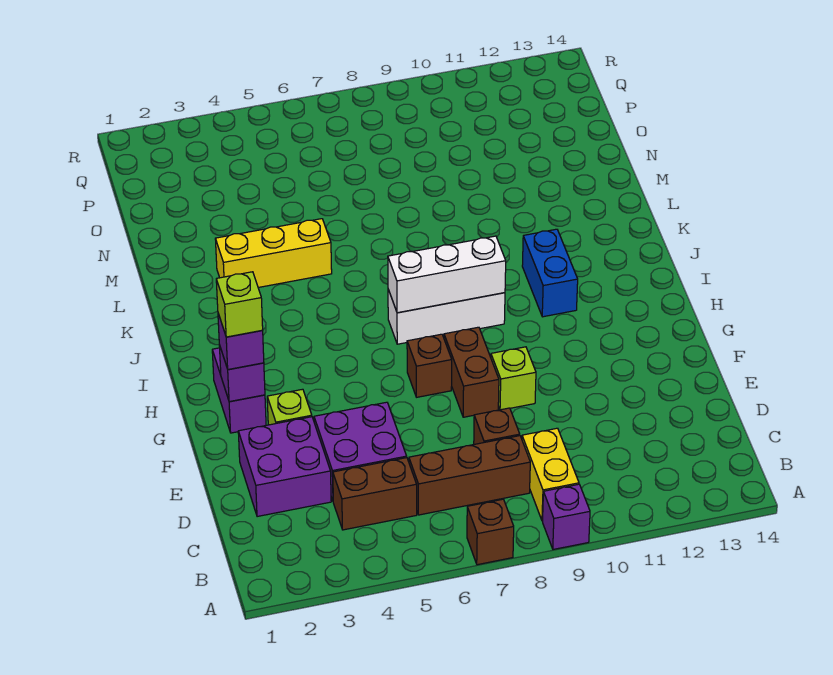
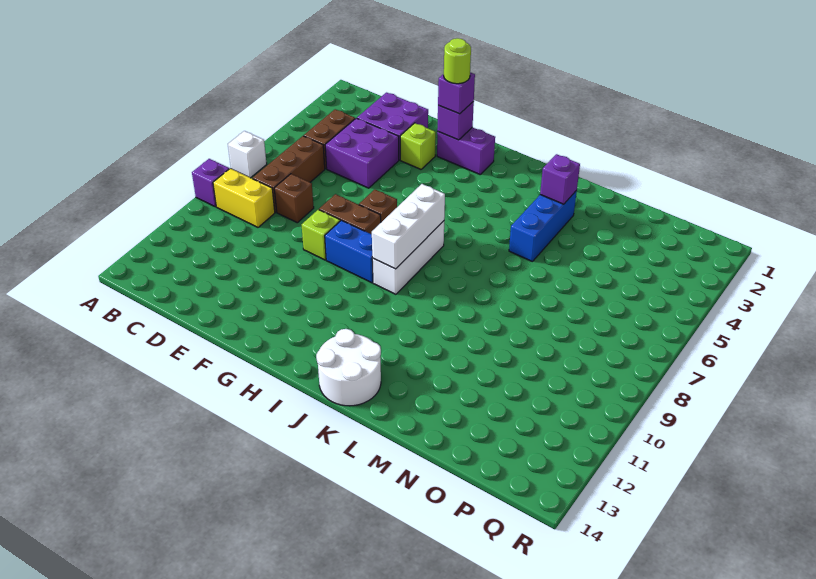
brown brick A7 level 1 -> white brick A7 level 1
lime brick G2 level 4 -> lime round brick G2 level 4
blue brick I11:J11 level 1 -> blue brick G9:H9 level 1
none -> white round brick J13:K14 level 1
yellow brick L3:L5 level 1 -> blue brick L3:L5 level 1
none -> purple brick L3 level 2

